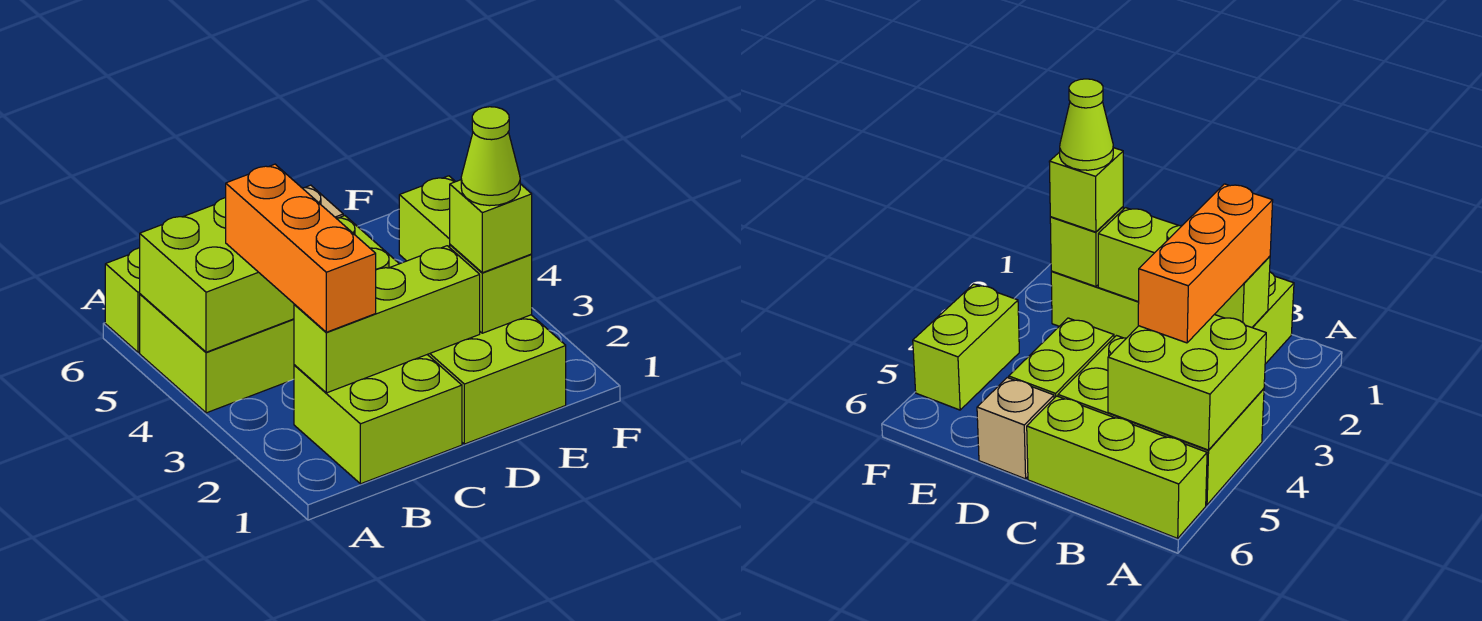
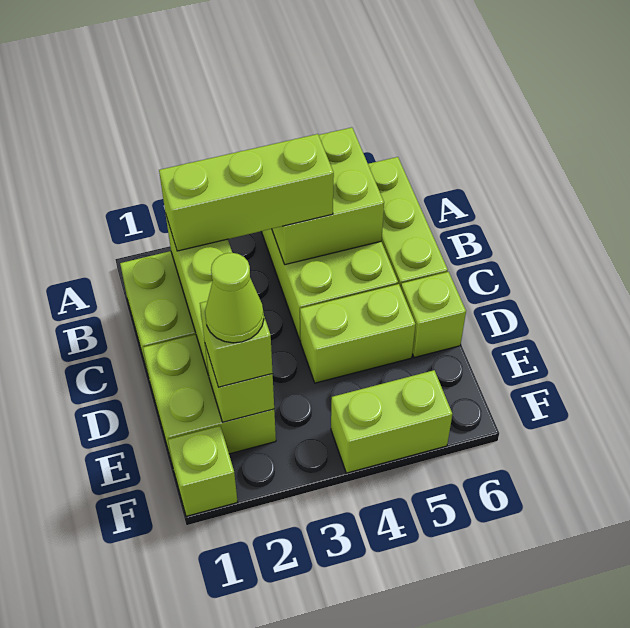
orange brick B2:B4 level 3 -> lime brick B2:B4 level 3
tan brick D6 level 1 -> lime brick D6 level 1
none -> lime brick F1 level 1

